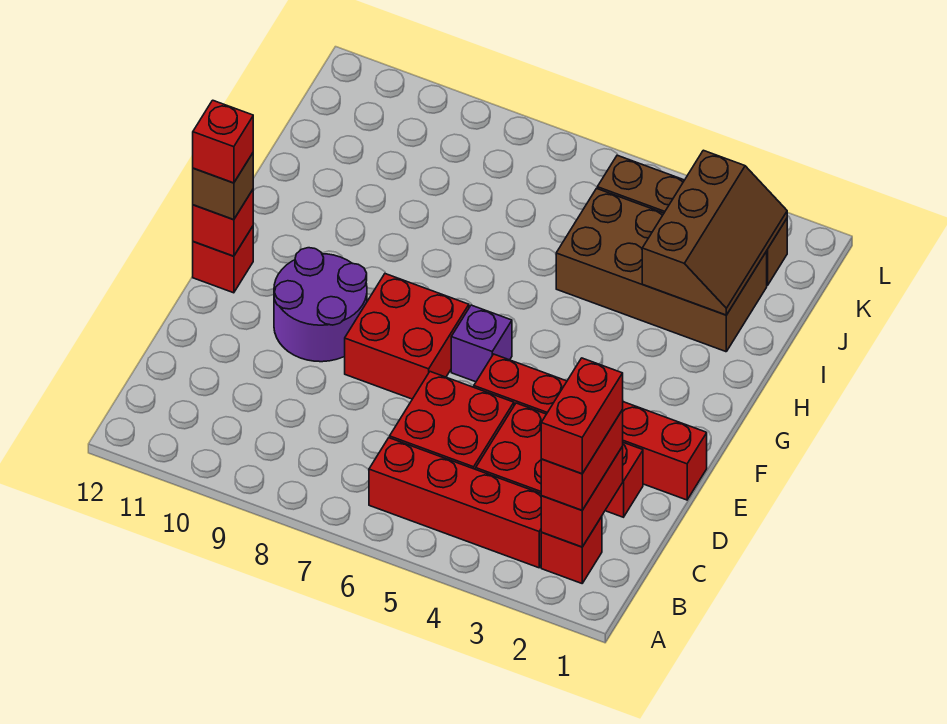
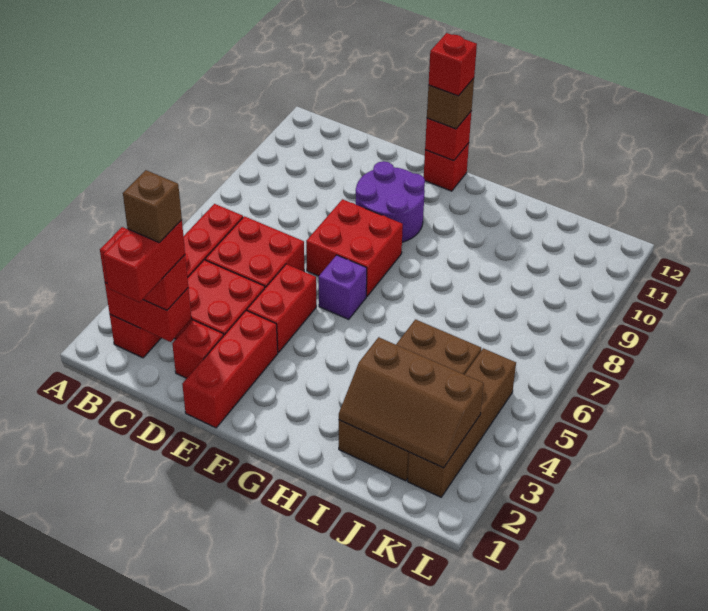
red brick B2:C2 level 4 -> red brick C1:C2 level 4
none -> brown brick C2 level 5

